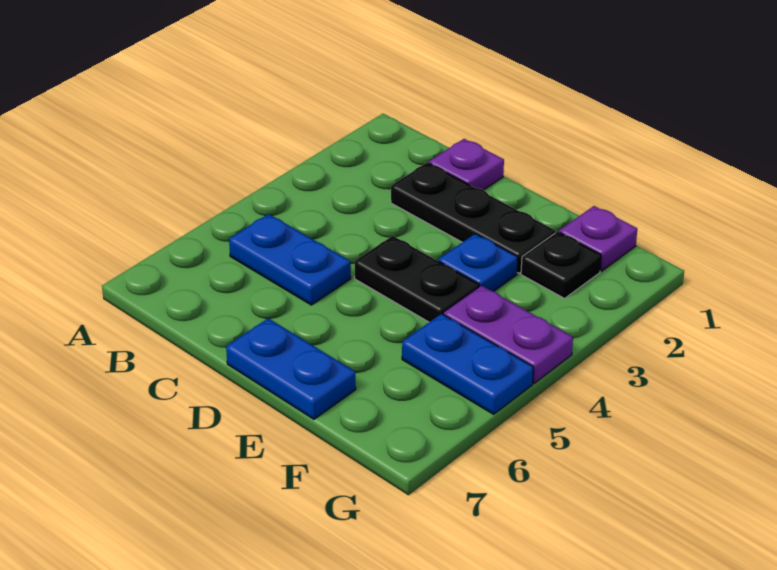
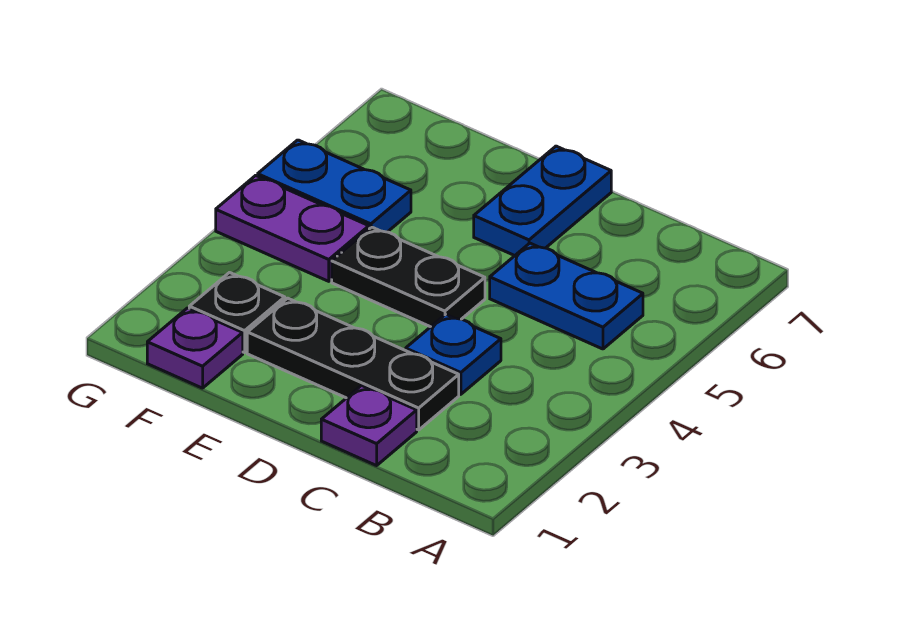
blue plate D7:E7 level 1 -> blue plate D6:D7 level 1
blue plate E3 level 1 -> blue plate C3 level 1

